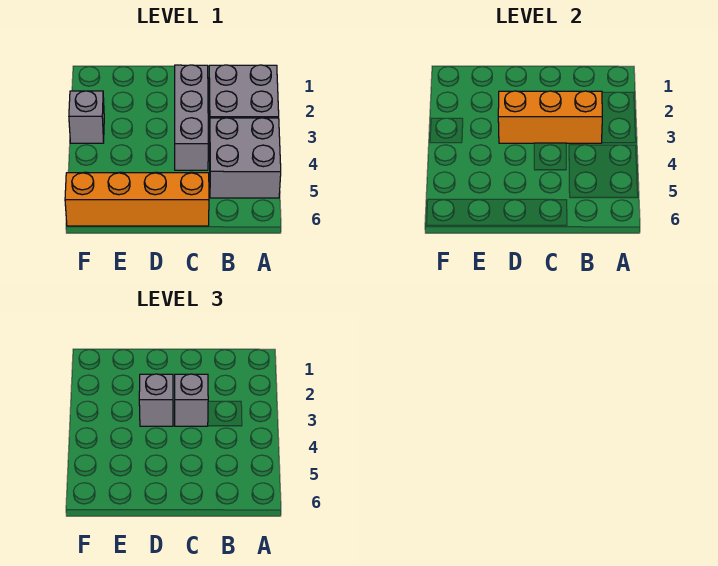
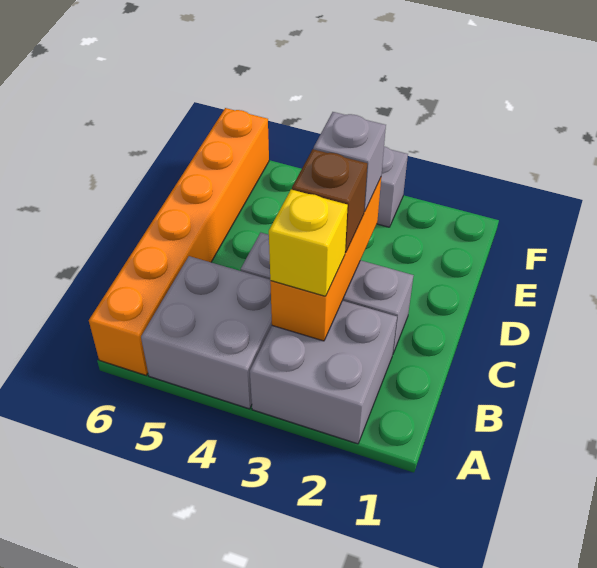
none -> yellow brick B3 level 3
grey brick C3 level 3 -> brown brick C3 level 3
orange brick C6:F6 level 1 -> orange brick A6:F6 level 1

